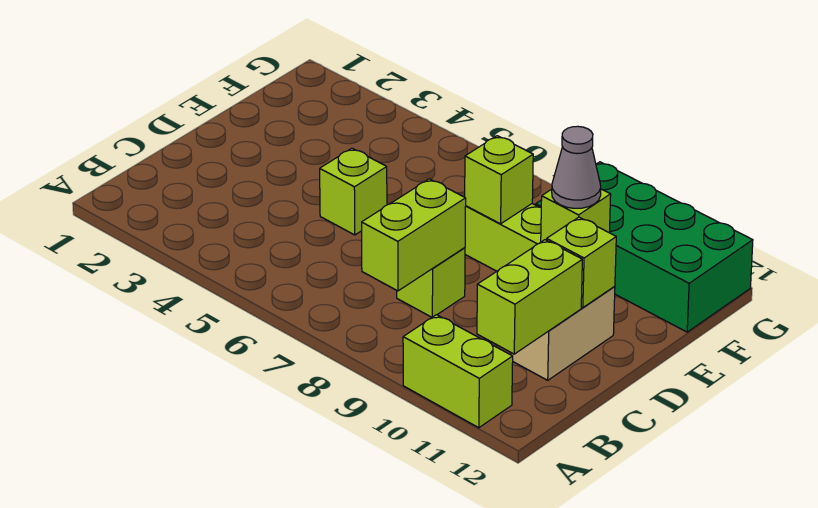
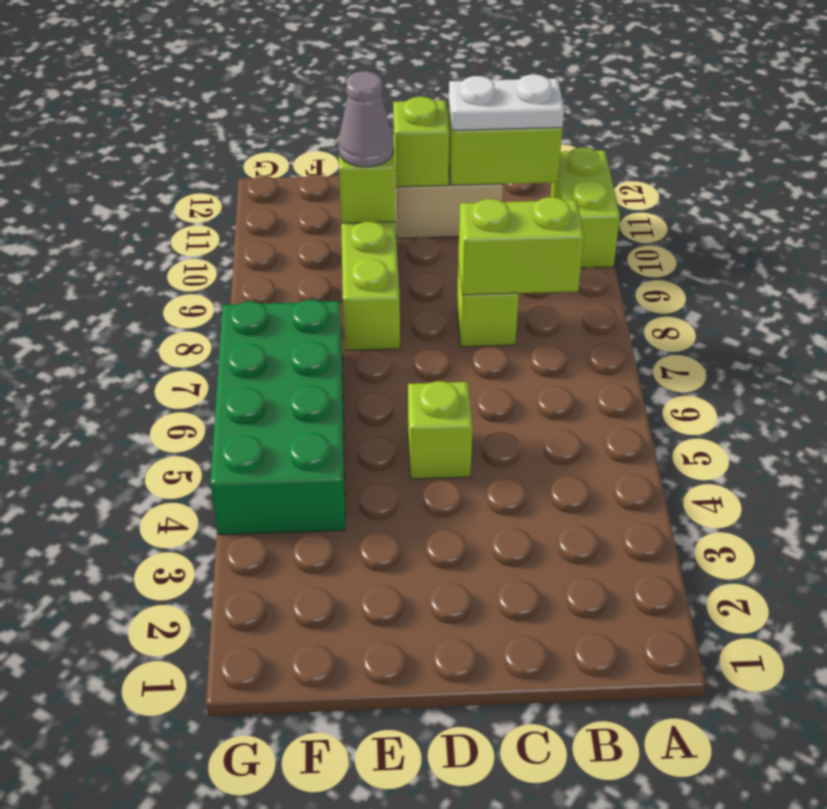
none -> white plate B11:C11 level 3
lime brick E8 level 2 -> none
green brick F9:G12 level 1 -> green brick F4:G7 level 1

